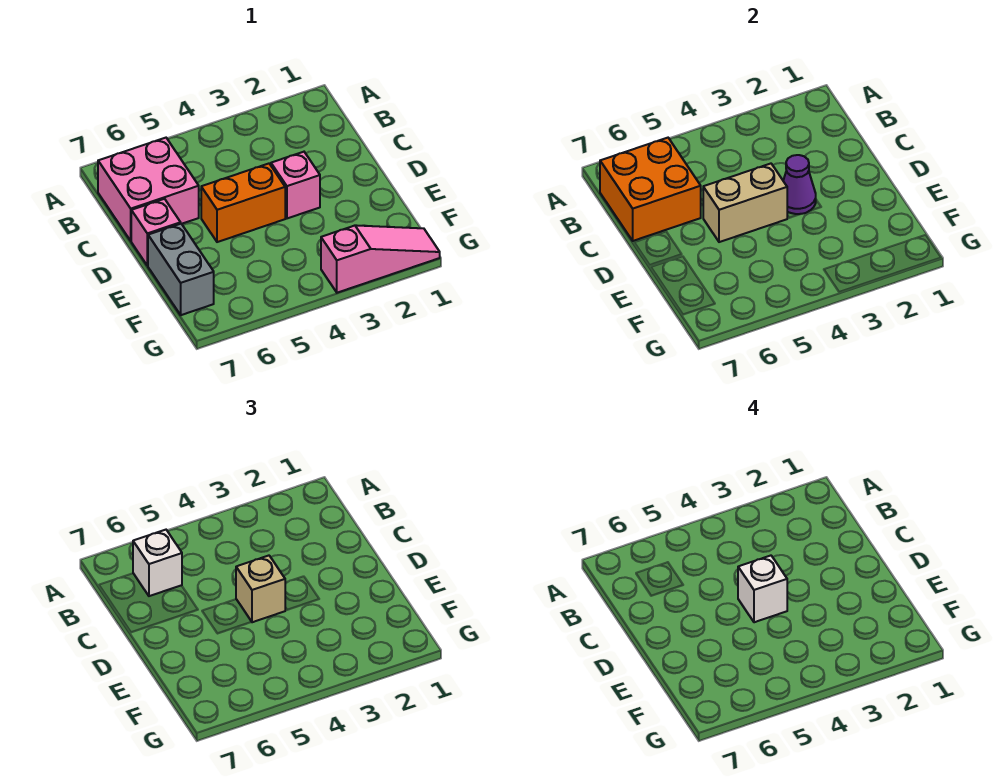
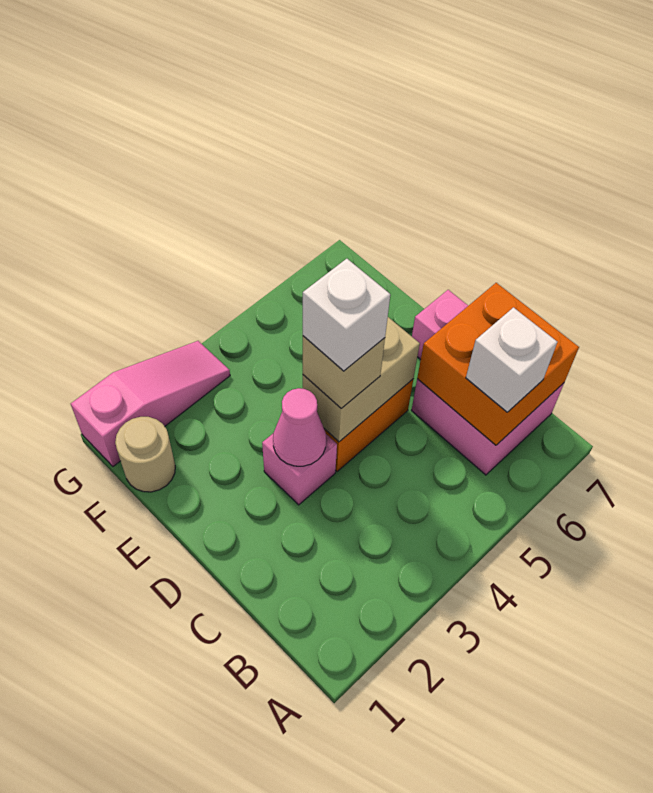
purple cone D3 level 2 -> pink cone D3 level 2
grey brick E7:F7 level 1 -> none
none -> tan round brick F1 level 1
pink slope G1:G3 level 1 top 3 -> pink slope G1:G3 level 1 top 1

